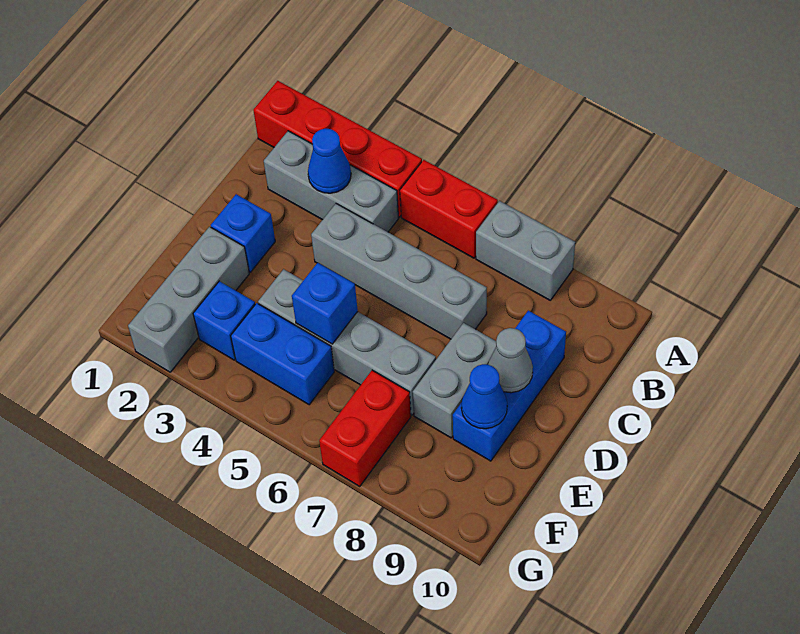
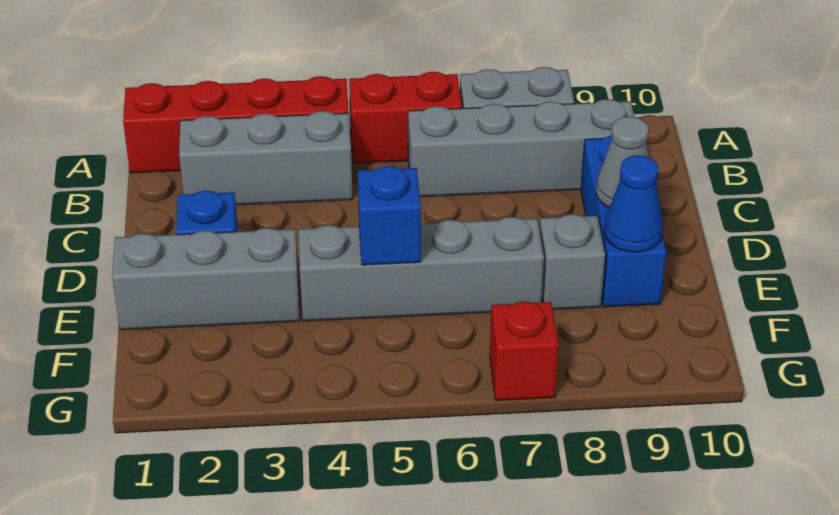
blue cone B3 level 2 -> none
grey brick C4:C7 level 1 -> grey brick B6:B9 level 1
grey brick D8:E8 level 1 -> grey brick E8 level 1
grey brick E2:G2 level 1 -> grey brick E1:E3 level 1
blue brick F3 level 1 -> none
blue brick F4:F5 level 1 -> none
red brick F7:G7 level 1 -> red brick G7 level 1

